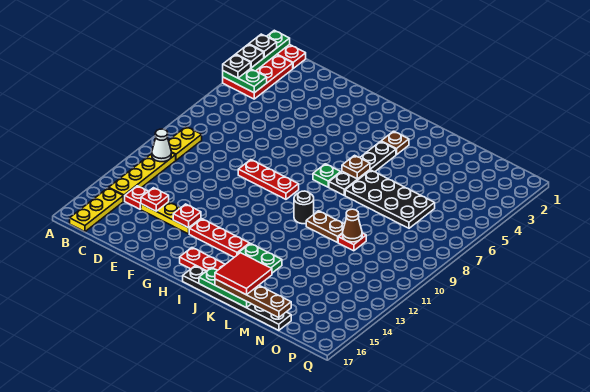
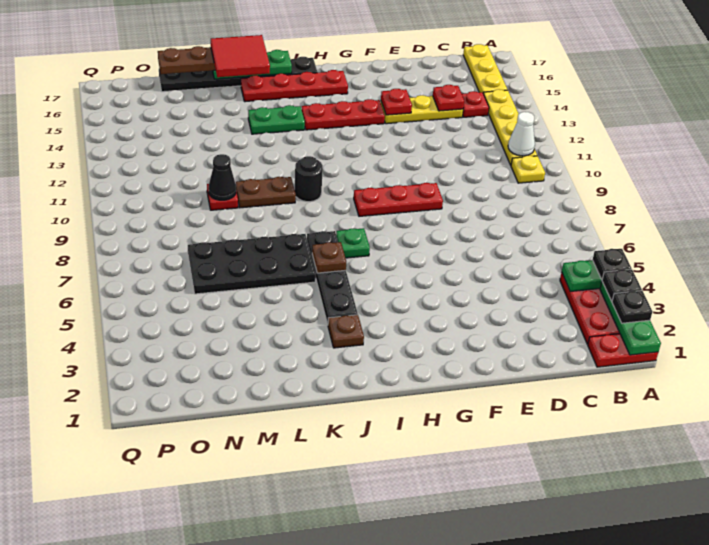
yellow plate B9:B10 level 1 -> yellow plate B10 level 1
brown cone M10 level 2 -> black cone M10 level 2

